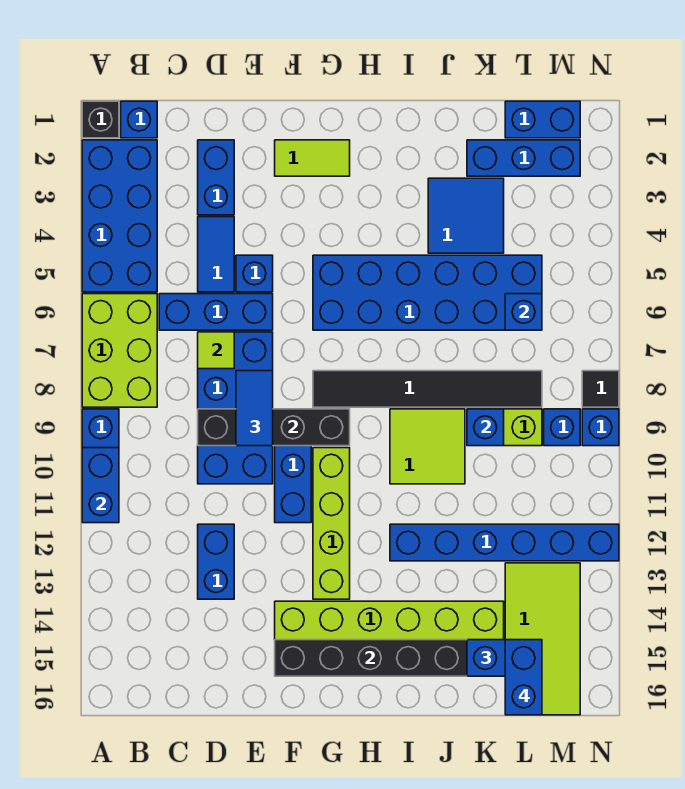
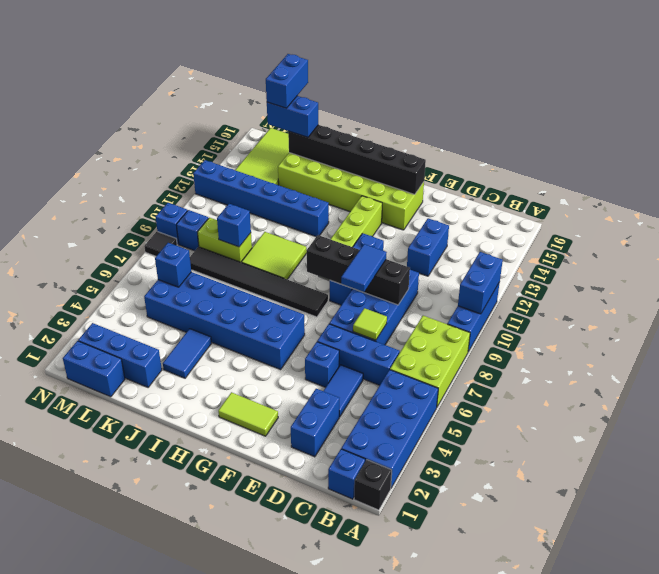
blue tile J3:K4 level 1 -> blue tile J3:J4 level 1

